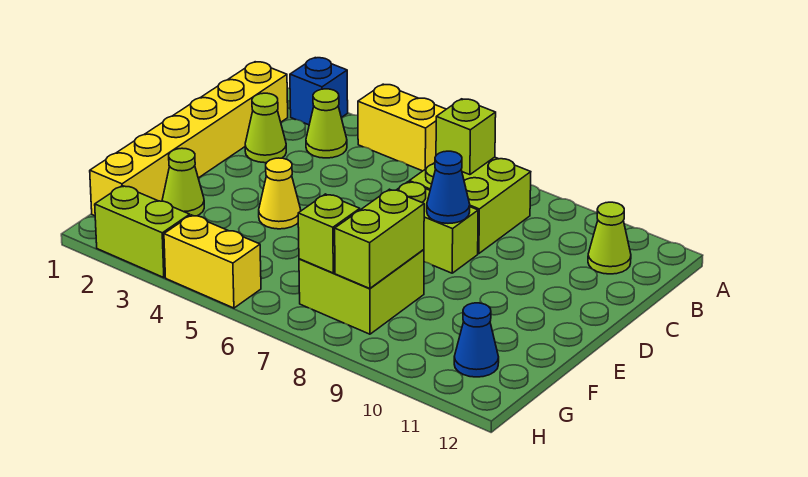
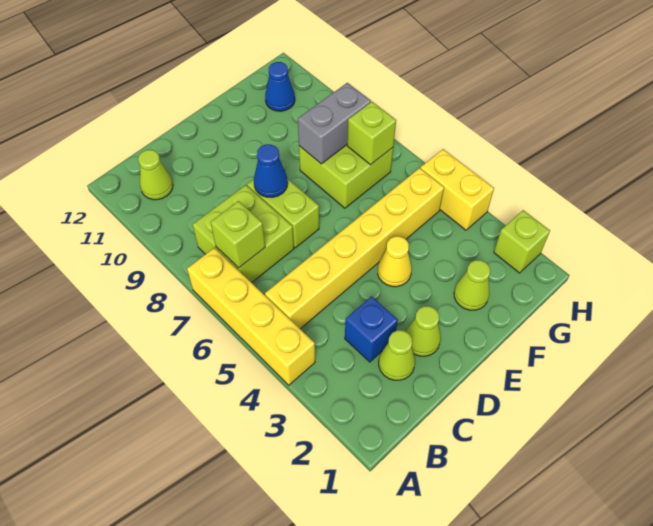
blue brick A2 level 1 -> blue brick C3 level 1
yellow brick A4:A5 level 1 -> yellow brick A4:A7 level 1
yellow brick B1:G1 level 1 -> yellow brick B5:G5 level 1
lime cone B3 level 1 -> lime cone D2 level 1
lime brick F8:G8 level 2 -> grey brick F8:G8 level 2
lime brick H2:H3 level 1 -> lime brick H2 level 1

